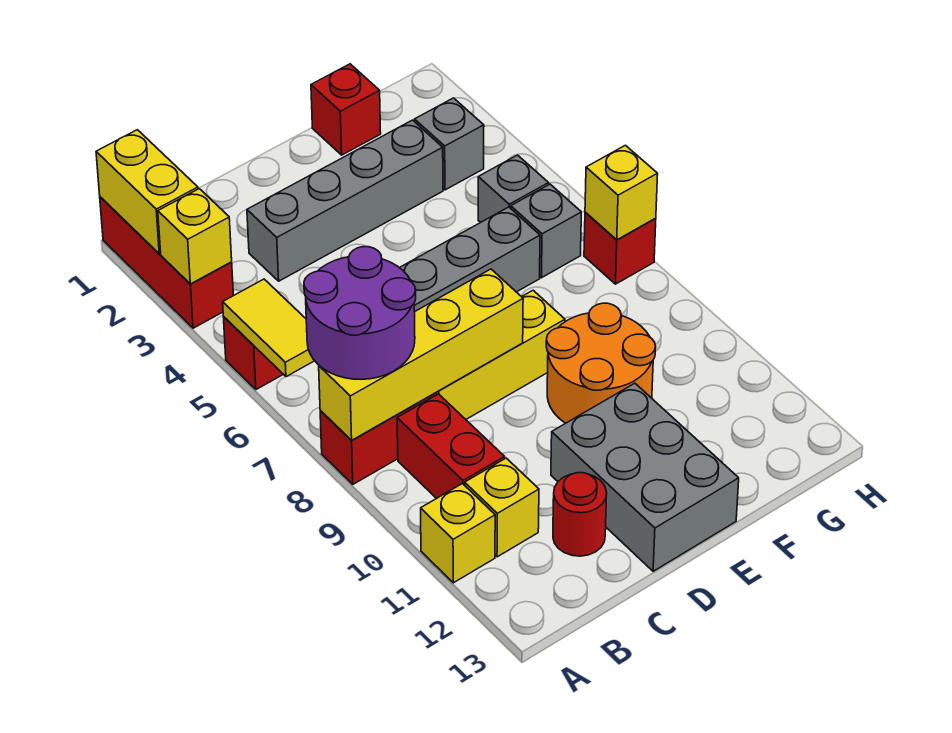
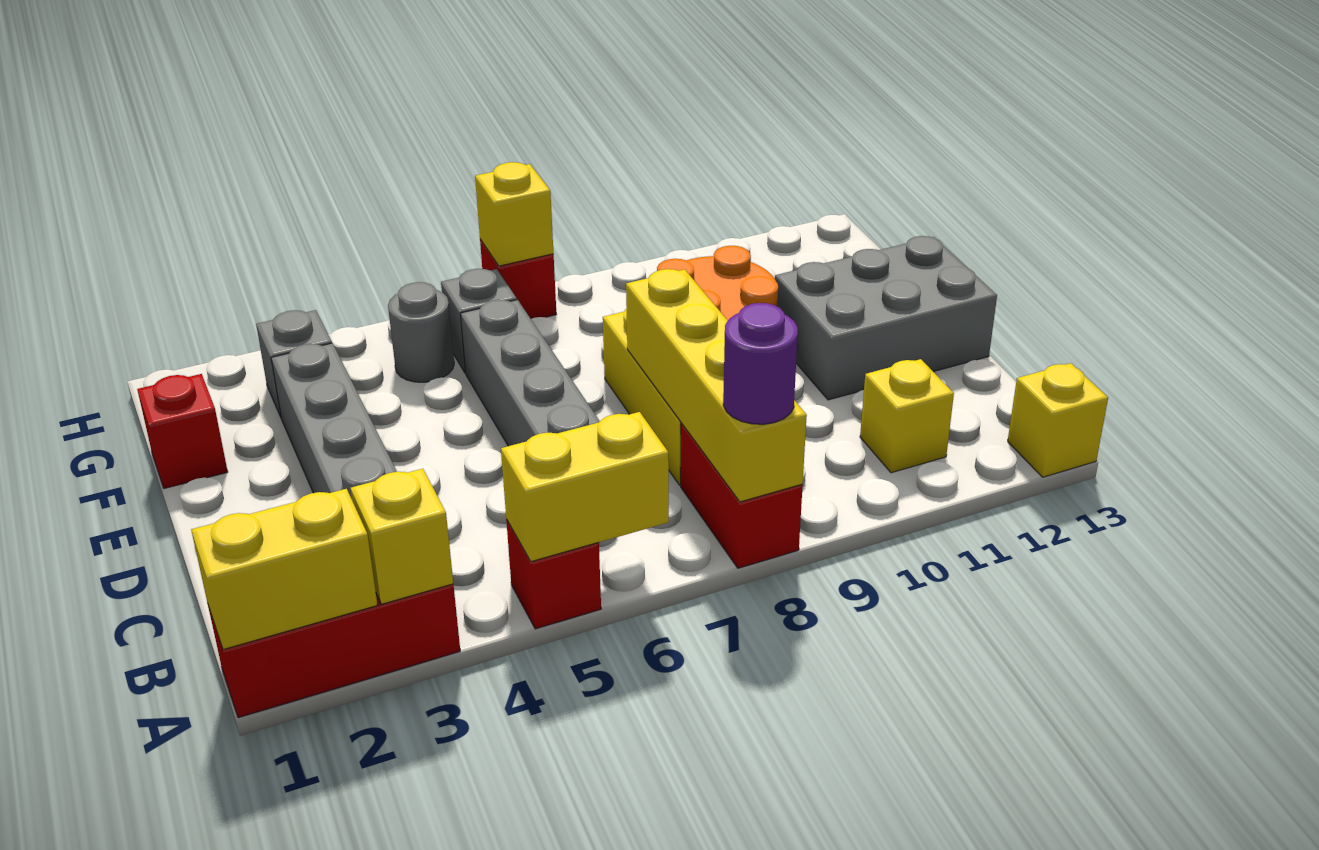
yellow tile A5:A6 level 2 -> yellow brick A5:A6 level 2
purple round brick A7:B8 level 3 -> purple round brick A8 level 3
yellow brick A11 level 1 -> yellow brick A13 level 1
red brick B9:B10 level 1 -> none
red round brick C12 level 1 -> none
grey brick G5 level 1 -> grey round brick G5 level 1

